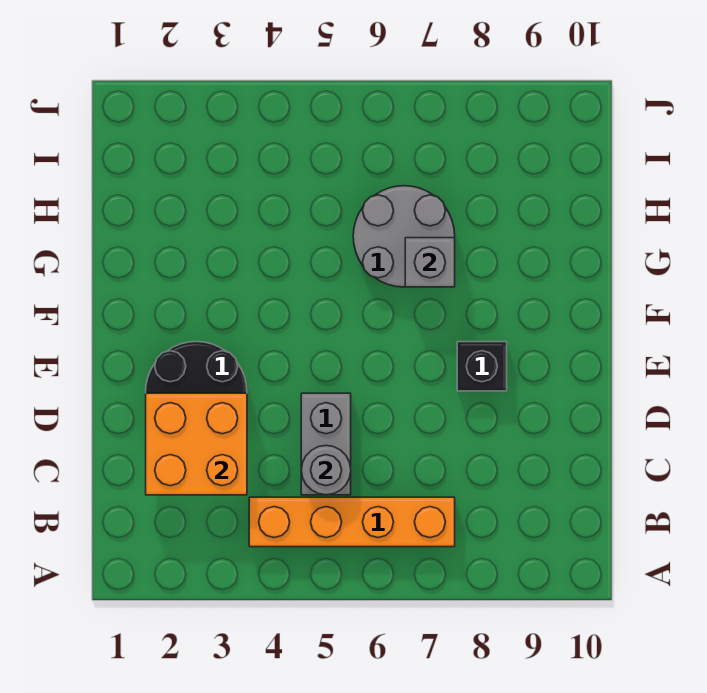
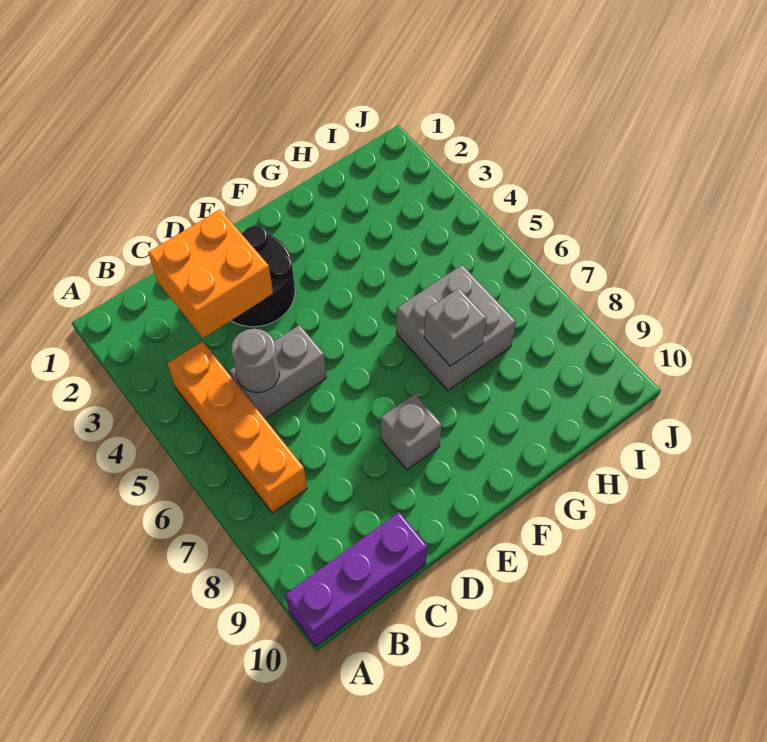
none -> purple brick A10:C10 level 1
black brick E8 level 1 -> grey brick E8 level 1
grey round brick G6:H7 level 1 -> grey brick G6:H7 level 1

